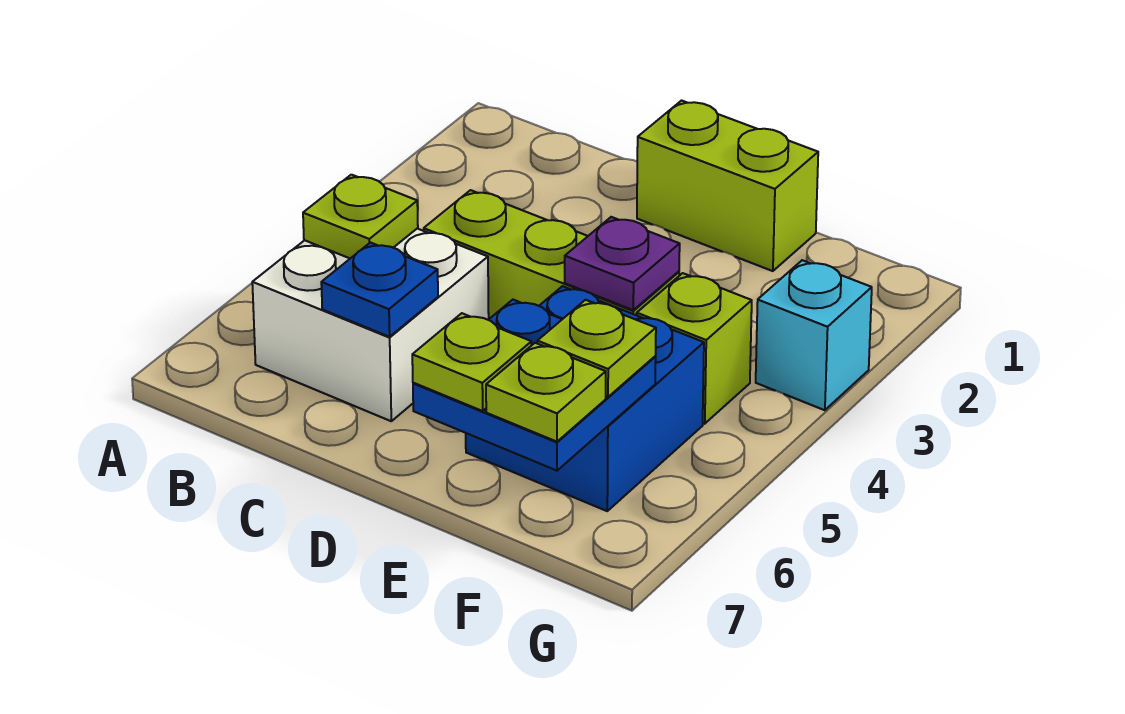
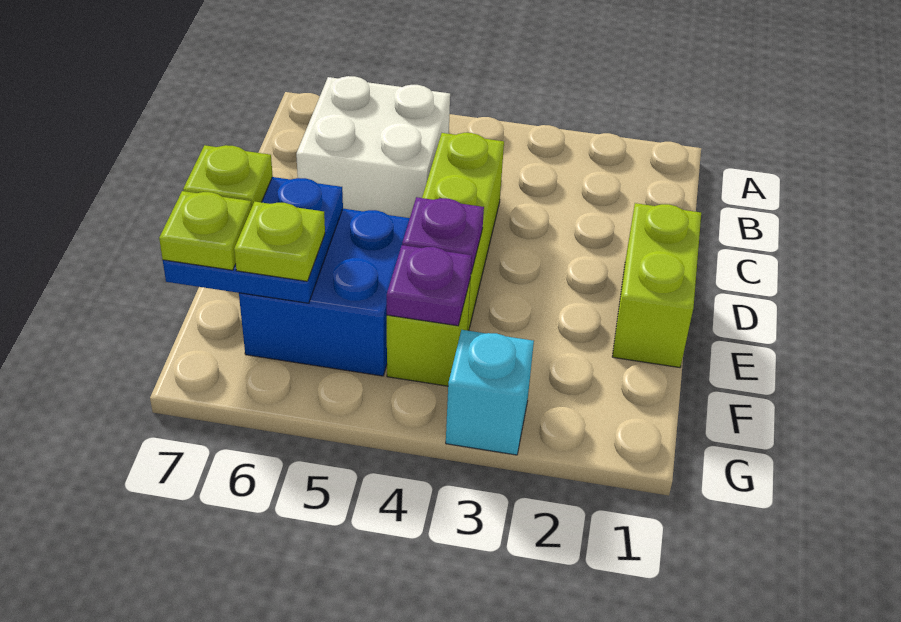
lime plate B5 level 2 -> none
blue plate C6 level 2 -> none
none -> purple plate F4 level 2

